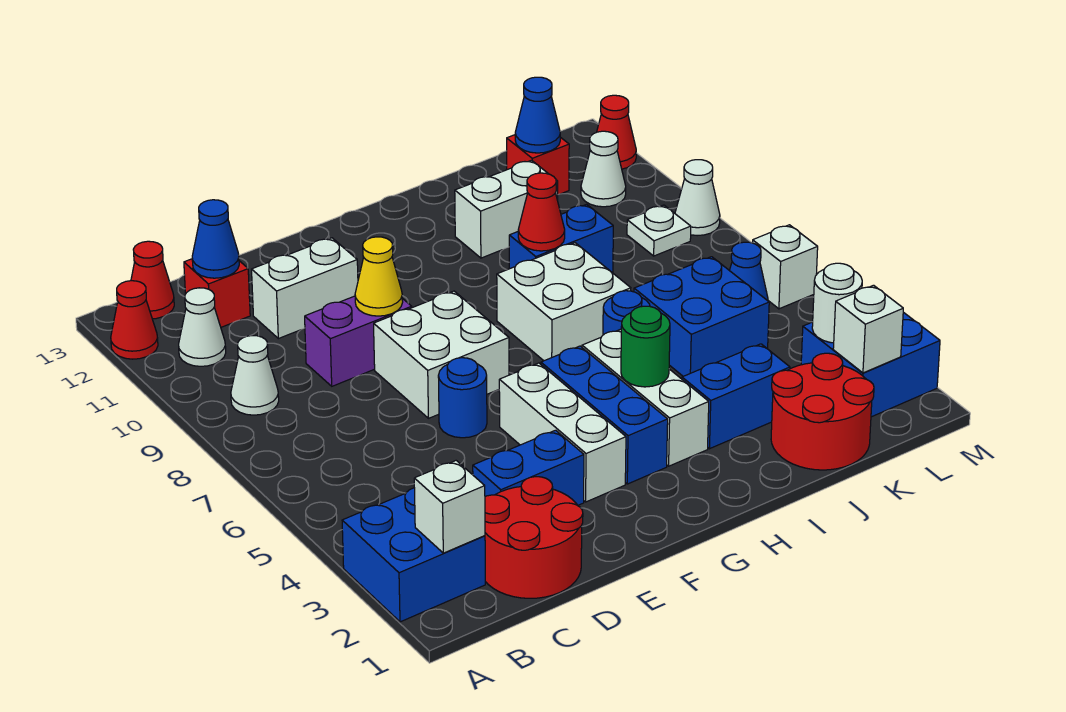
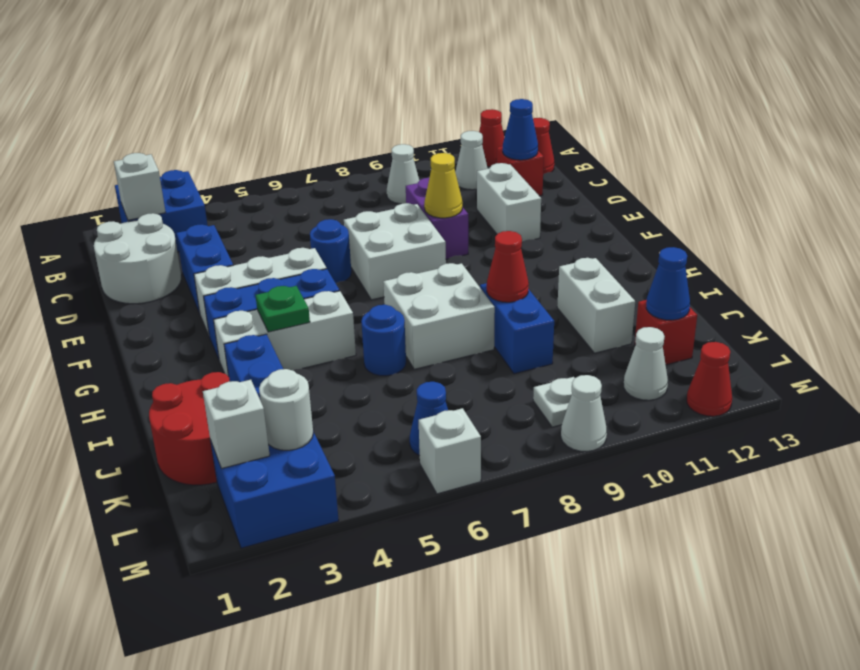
red round brick C1:D2 level 1 -> white round brick C1:D2 level 1
green round brick H4 level 2 -> green plate H4 level 2
blue brick J5:K6 level 1 -> none

